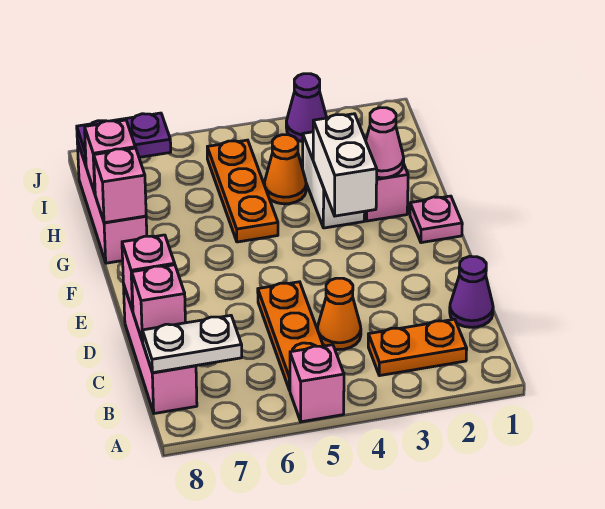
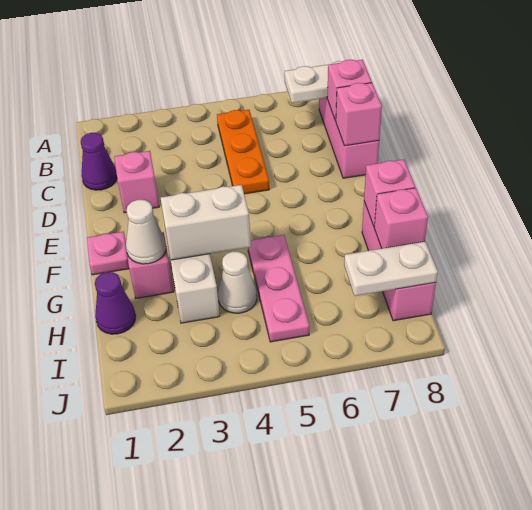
pink brick A5 level 1 -> pink brick D2 level 1
orange plate B2:B3 level 1 -> none
orange cone C4 level 1 -> none
white brick F3:G3 level 2 -> white brick G3:G4 level 2
pink cone G2 level 2 -> white cone G2 level 2
orange plate G5:I5 level 1 -> pink plate G5:I5 level 1
orange cone H4 level 1 -> white cone H4 level 1
purple plate I7:I8 level 2 -> white plate I7:I8 level 2
purple cone J3 level 1 -> purple cone H1 level 1

